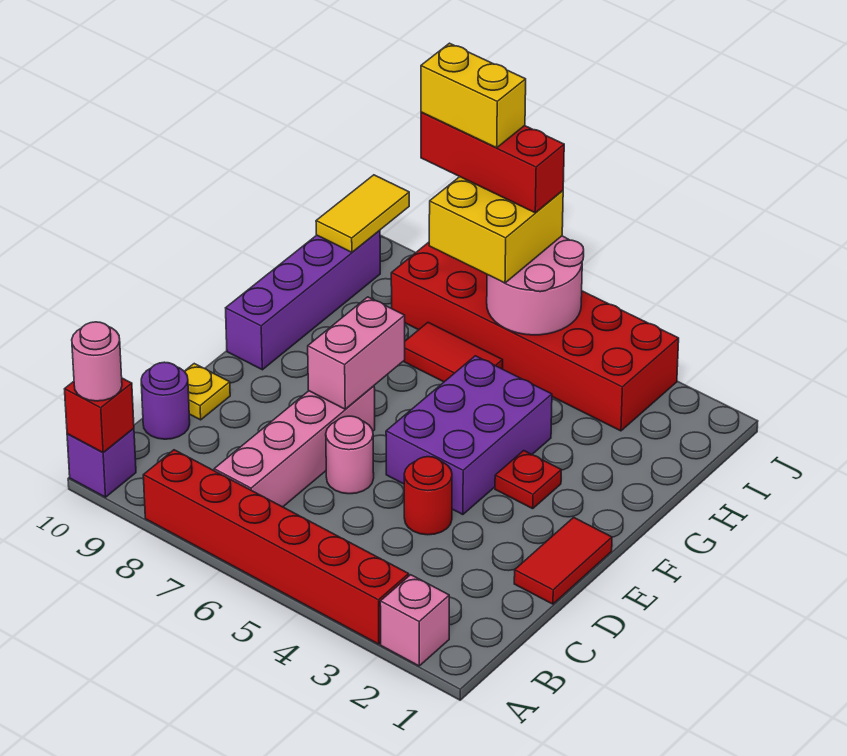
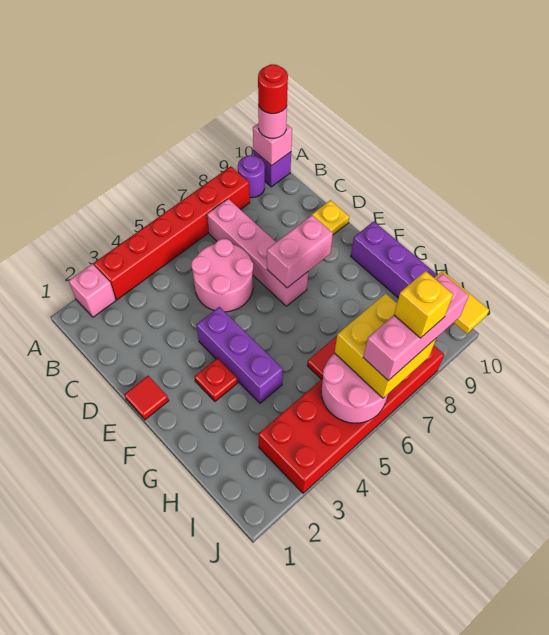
red brick A10 level 2 -> pink brick A10 level 2
purple round brick C10 level 1 -> purple round brick A9 level 1
red tile D1:E1 level 1 -> red tile E1 level 1
red round brick D4 level 1 -> red round brick A10 level 4
pink round brick D6 level 1 -> pink round brick C5:D6 level 1
purple brick E4:G5 level 1 -> purple brick E4:G4 level 1
pink brick E7:F7 level 2 -> pink brick E7:E8 level 2
red brick J6:J8 level 4 -> pink brick J6:J8 level 4
yellow brick J7:J8 level 5 -> yellow brick J7 level 5

